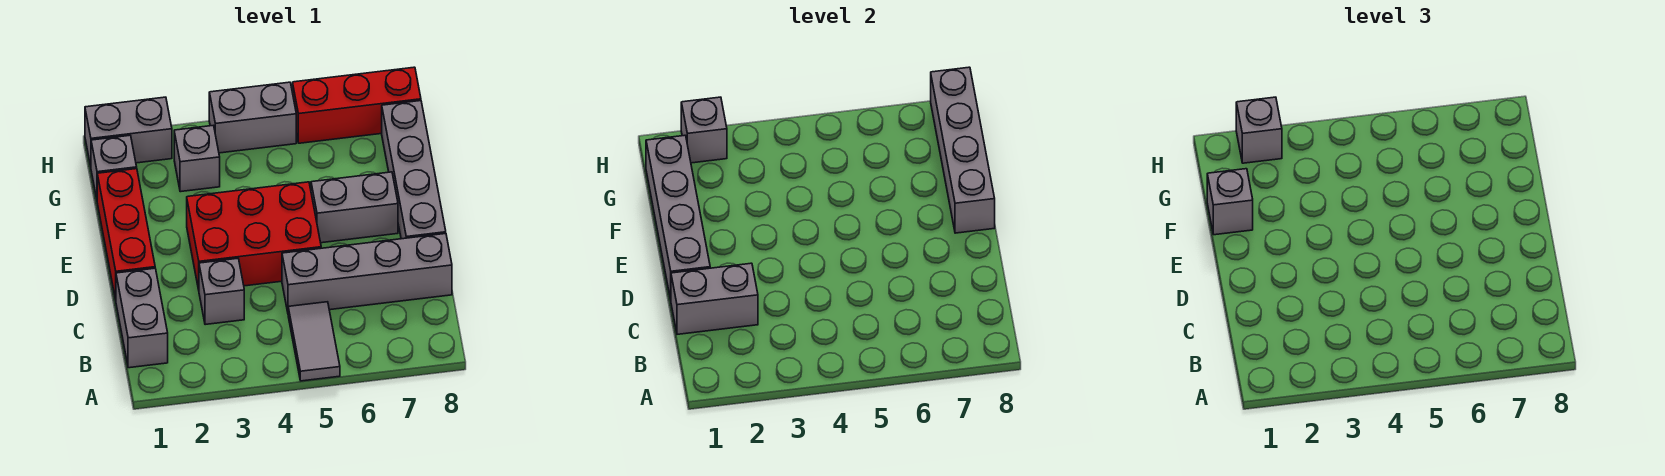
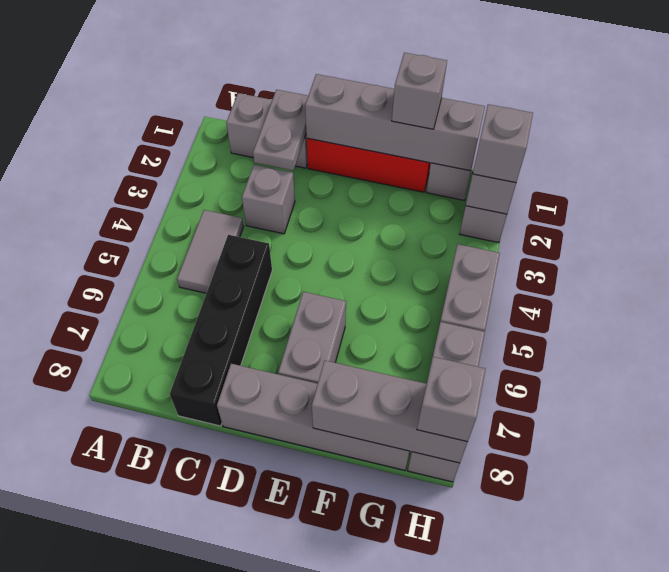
grey tile A5:B5 level 1 -> grey tile B4:B5 level 1
grey brick C1:C2 level 2 -> grey plate C1:C2 level 2
grey brick C5:C8 level 1 -> black brick C5:C8 level 1
red brick D3:E5 level 1 -> none
grey brick E8:H8 level 2 -> grey brick F8:H8 level 2
grey brick G3 level 1 -> grey brick H8 level 3
red brick H6:H8 level 1 -> grey brick H6:H8 level 1

